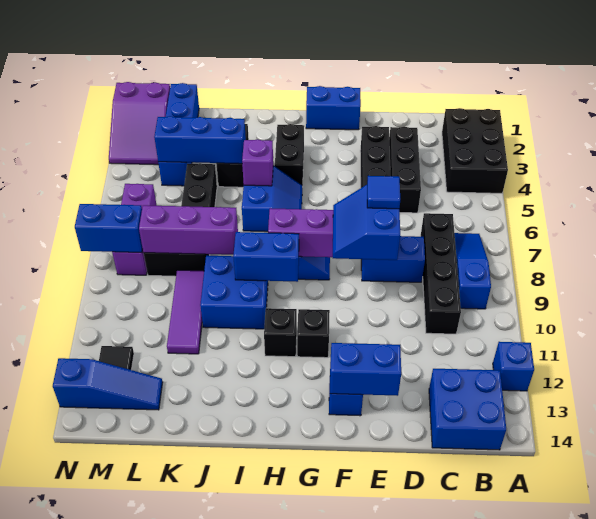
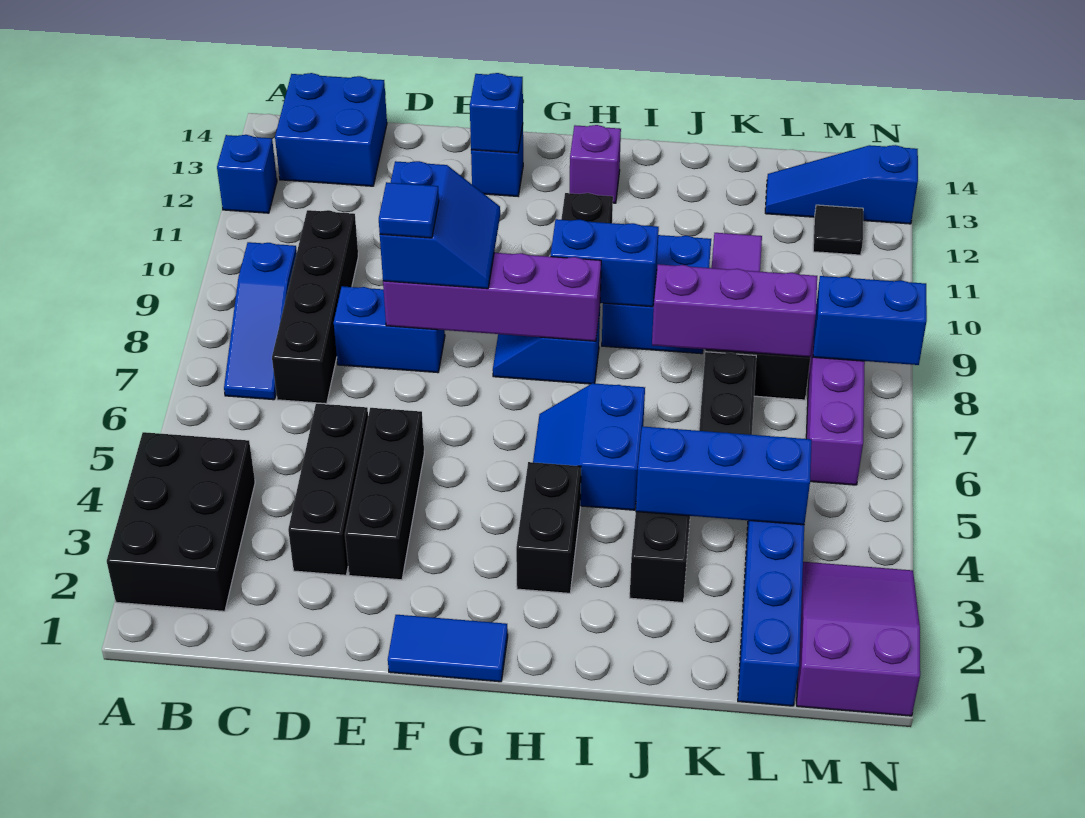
blue brick E13:F13 level 2 -> blue brick F13 level 2
blue brick F1:G1 level 1 -> blue tile F1:G1 level 1
black brick G11 level 1 -> none
purple brick I5 level 2 -> purple brick H13 level 1

